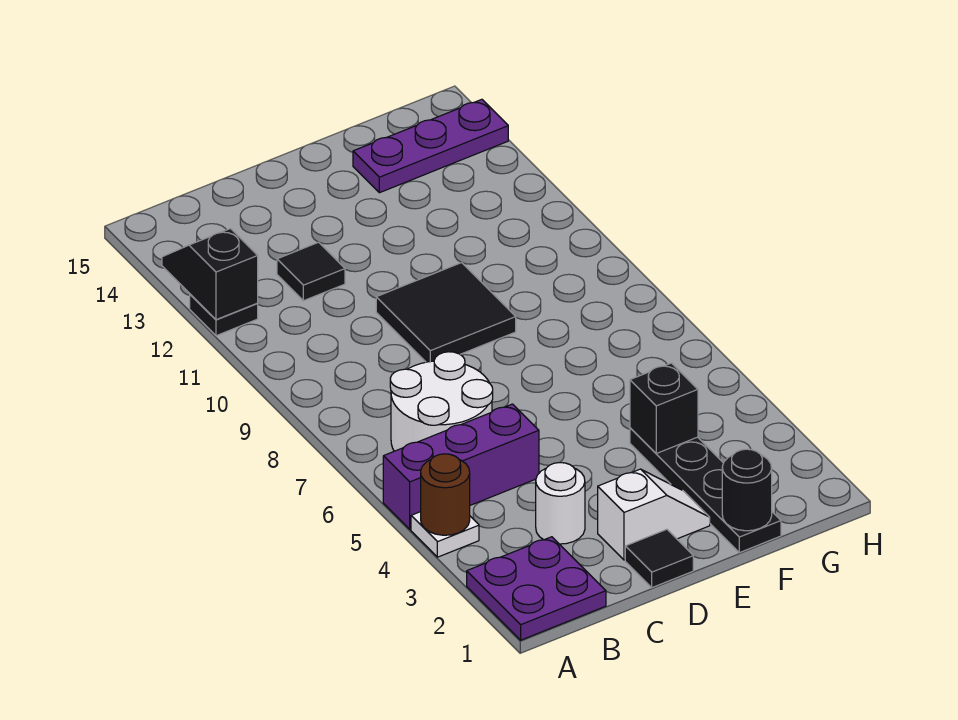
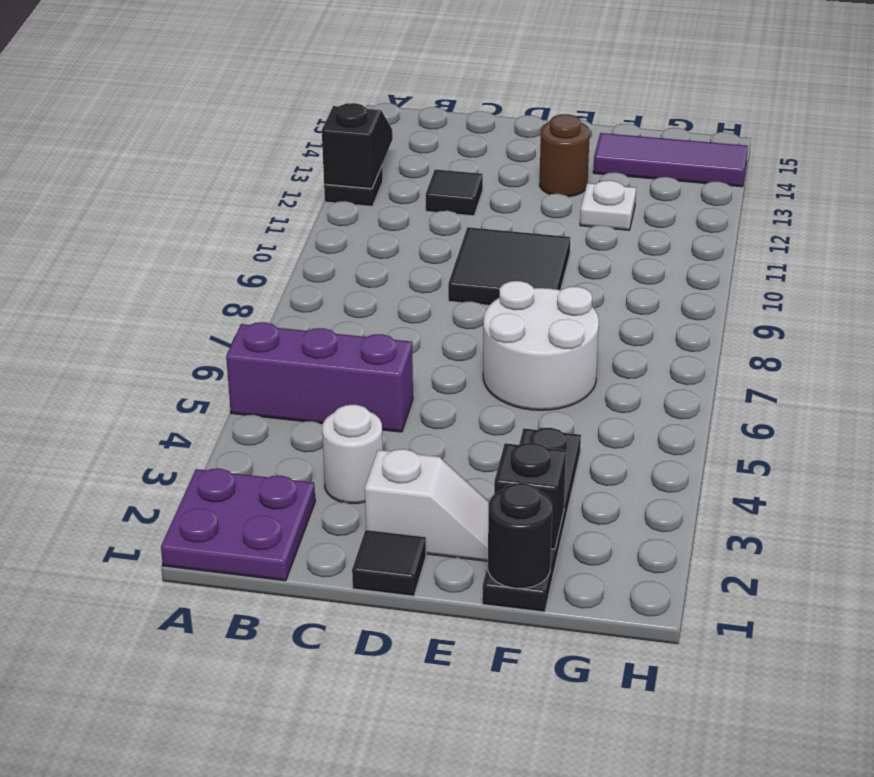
white plate A4 level 1 -> white plate F12 level 1
brown round brick A4 level 2 -> brown round brick E13 level 1
white round brick B6:C7 level 1 -> white round brick E6:F7 level 1
black brick F4 level 2 -> black brick F2 level 2
purple plate F14:H14 level 1 -> purple tile F14:H14 level 1

